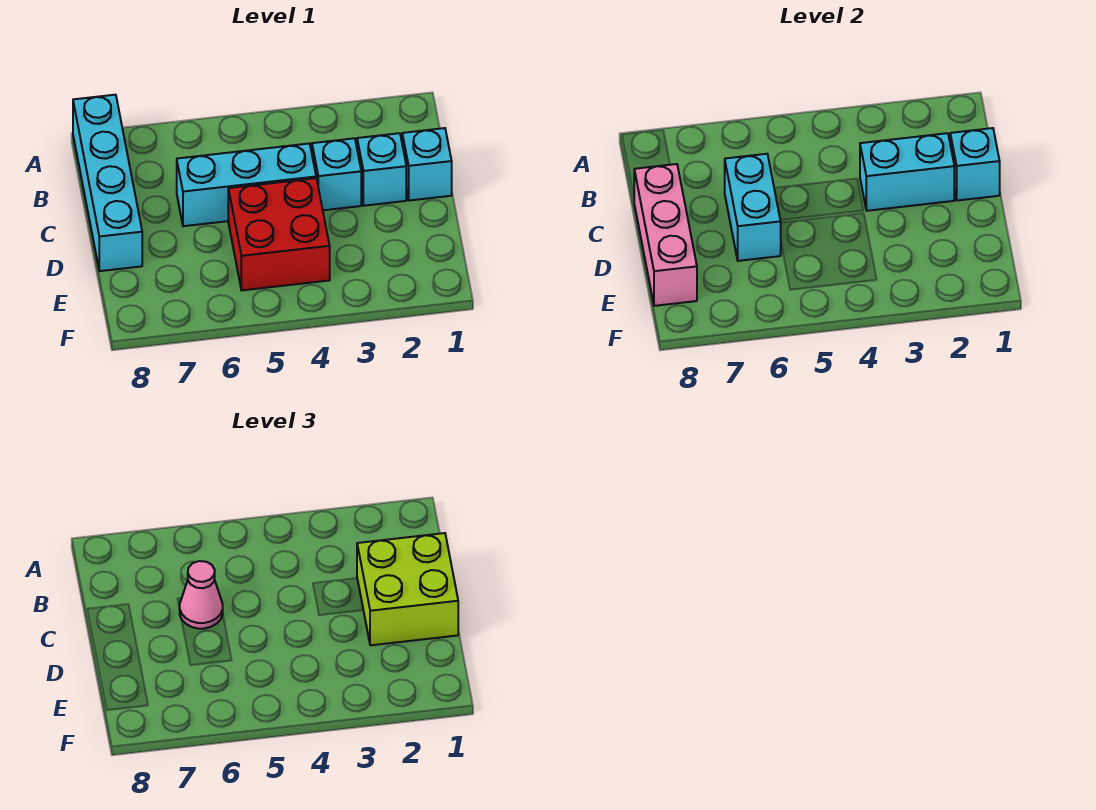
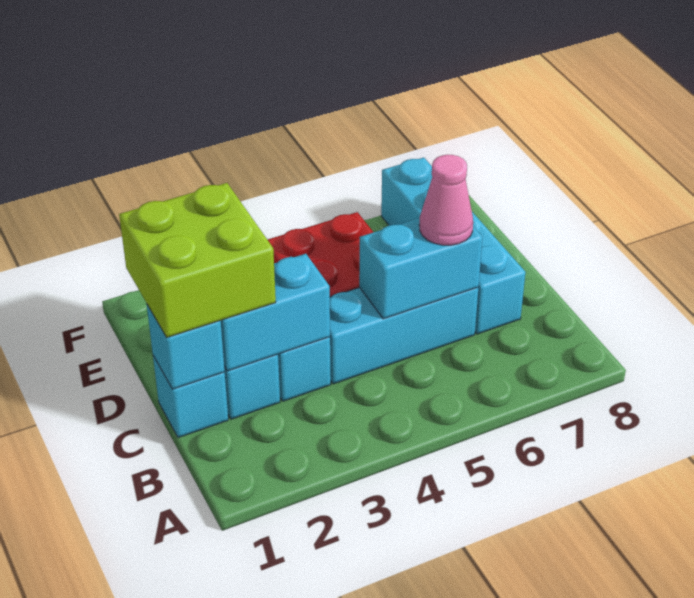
cyan brick A8:D8 level 1 -> cyan brick C7:F7 level 1
cyan brick C6:D6 level 2 -> cyan brick C5:C6 level 2
pink brick C8:E8 level 2 -> none

